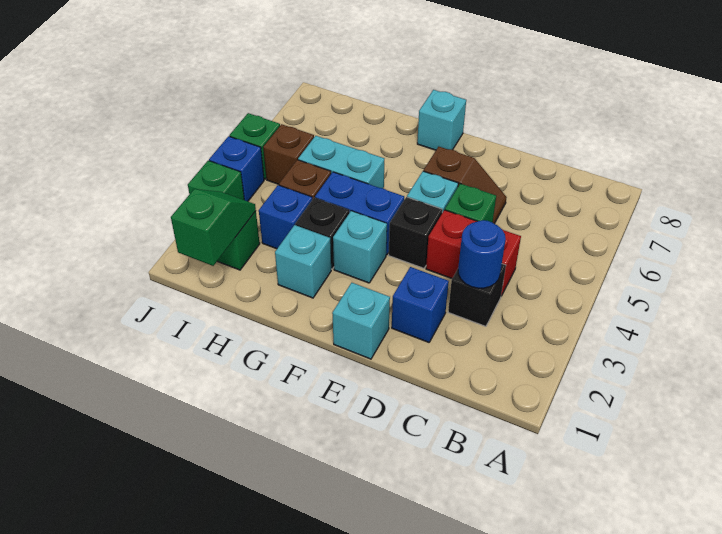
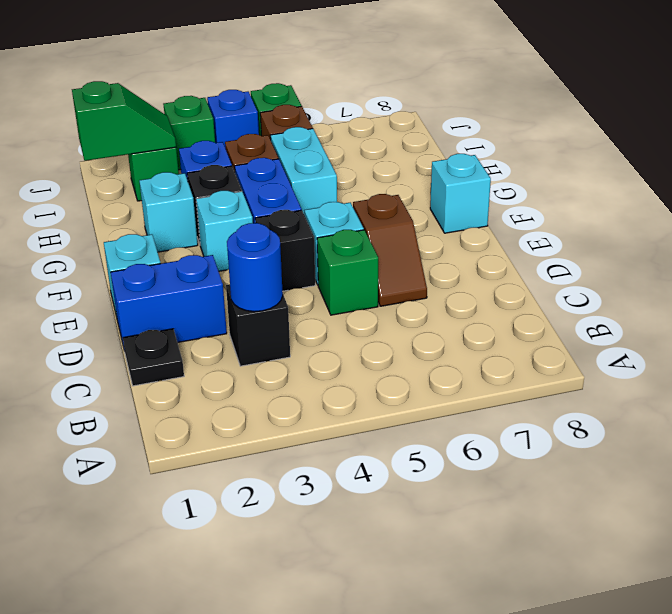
none -> black plate C1 level 1
red brick C4:D4 level 1 -> none
blue brick D2 level 1 -> blue brick D1:D2 level 1

